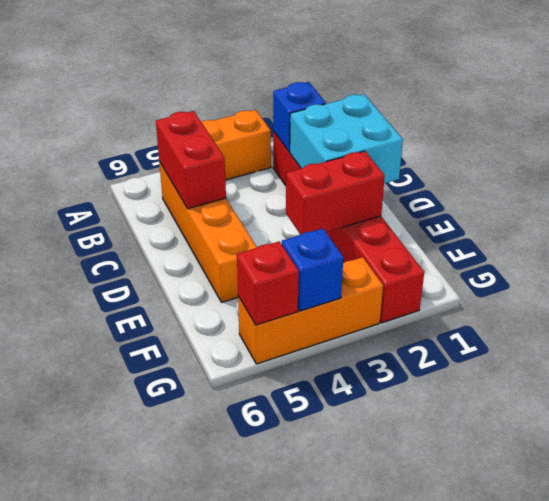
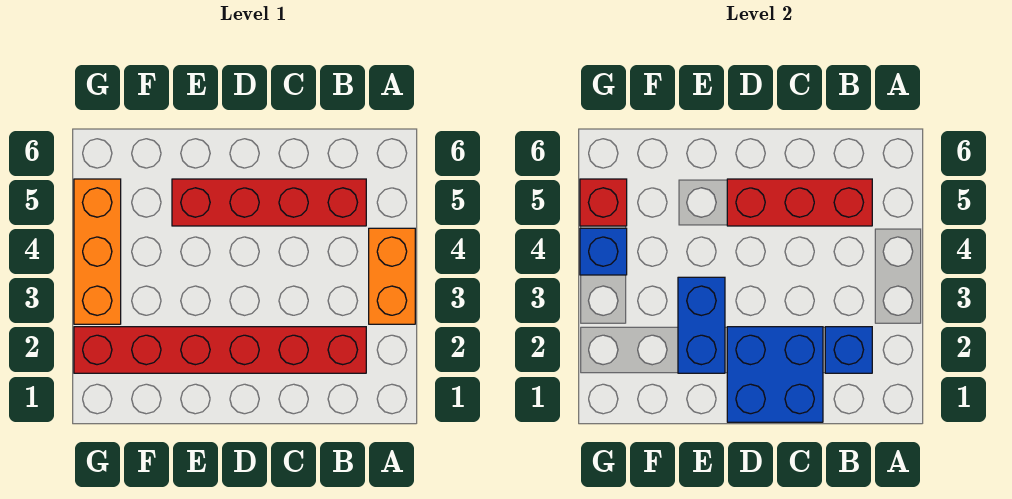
orange brick B5:E5 level 1 -> red brick B5:E5 level 1
red brick B5:C5 level 2 -> red brick B5:D5 level 2
cyan brick C1:D2 level 2 -> blue brick C1:D2 level 2
red brick E2:E3 level 2 -> blue brick E2:E3 level 2

